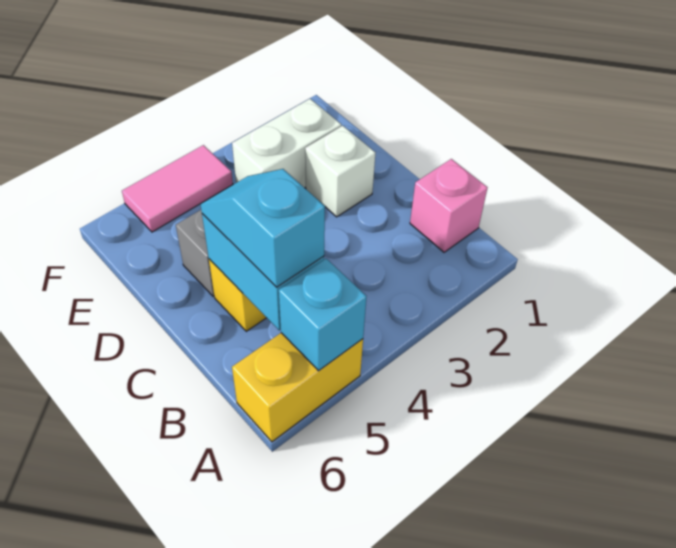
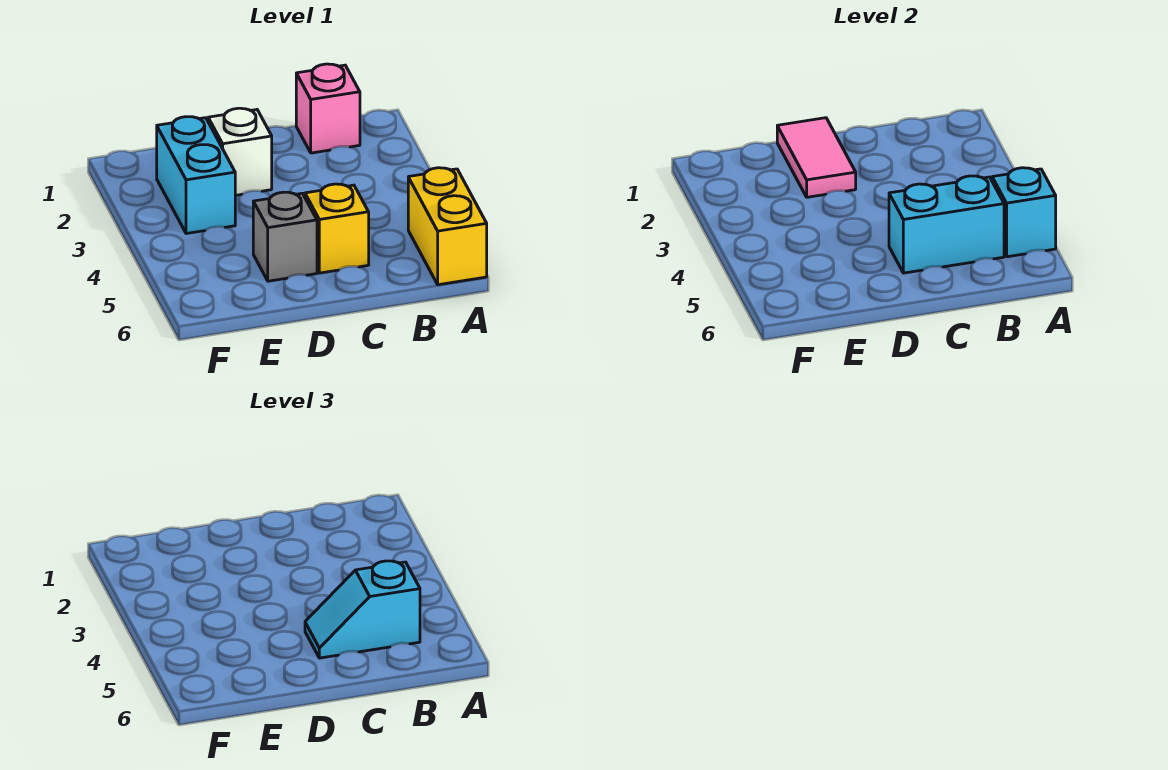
white brick E2:E3 level 1 -> cyan brick E2:E3 level 1
pink tile F4:F5 level 1 -> pink tile D1:D2 level 2

